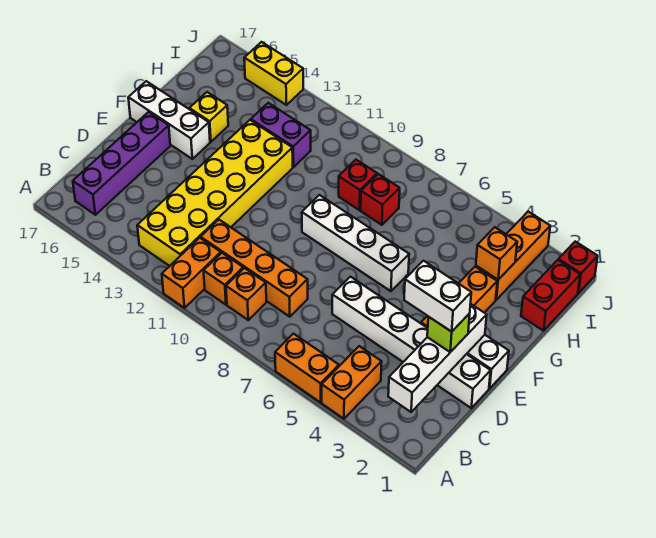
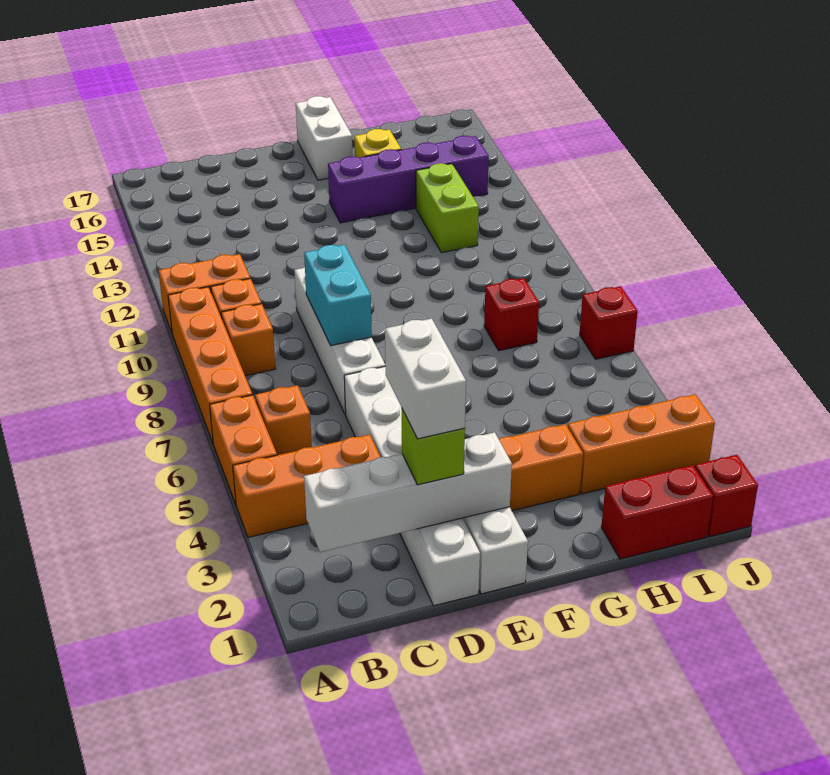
orange brick A4:B4 level 1 -> orange brick A4:C4 level 1
yellow brick B12:G13 level 1 -> none
purple brick B16:E16 level 1 -> purple brick F14:I14 level 1
orange brick C8:C11 level 1 -> orange brick A7:A10 level 1
none -> cyan brick D8:D9 level 2
white brick F6:F9 level 1 -> white brick D7:D10 level 1
white brick F15:F17 level 1 -> white brick F16:F17 level 1
orange brick H3 level 2 -> orange brick B6 level 1
red brick H9 level 1 -> red brick J7 level 1
purple brick H12:H13 level 1 -> lime brick H12:H13 level 1
yellow brick J14:J15 level 1 -> none

